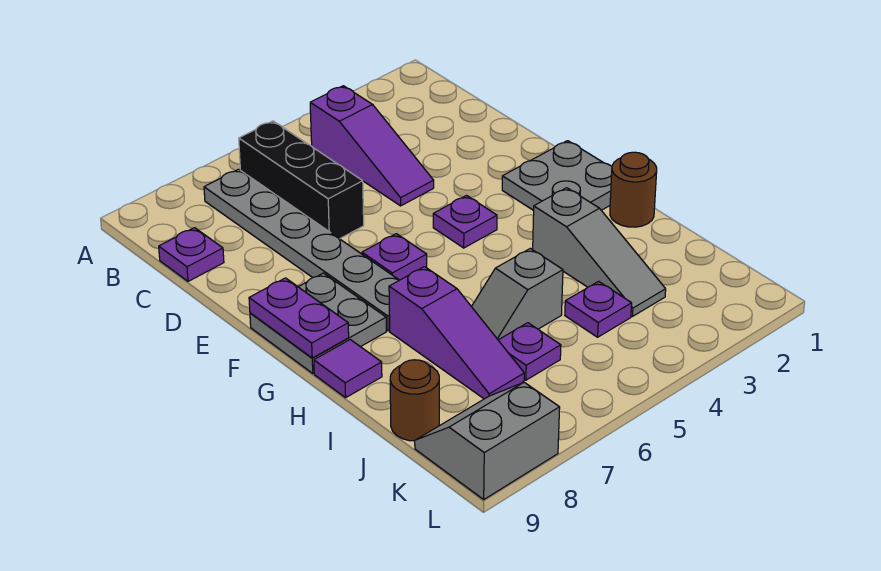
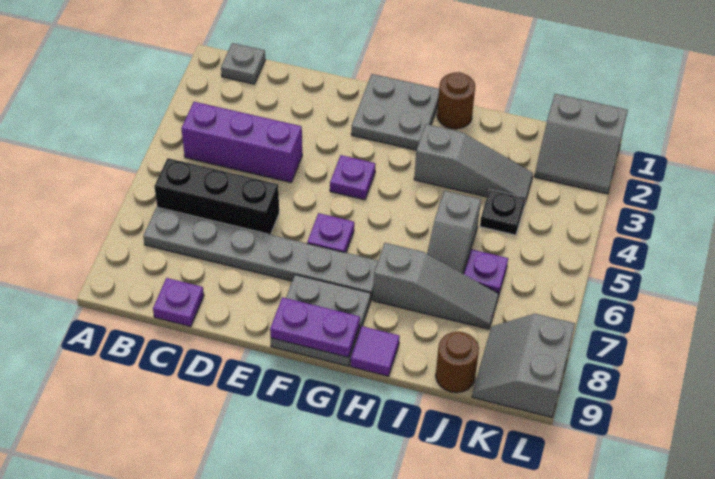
none -> grey plate B1 level 1
purple slope B4:D4 level 1 top B -> purple brick B4:D4 level 1
purple slope H7:J7 level 1 top H -> grey slope H7:J7 level 1 top H
purple plate J4 level 1 -> black plate J4 level 1
none -> grey slope K1:L2 level 1 top 1

